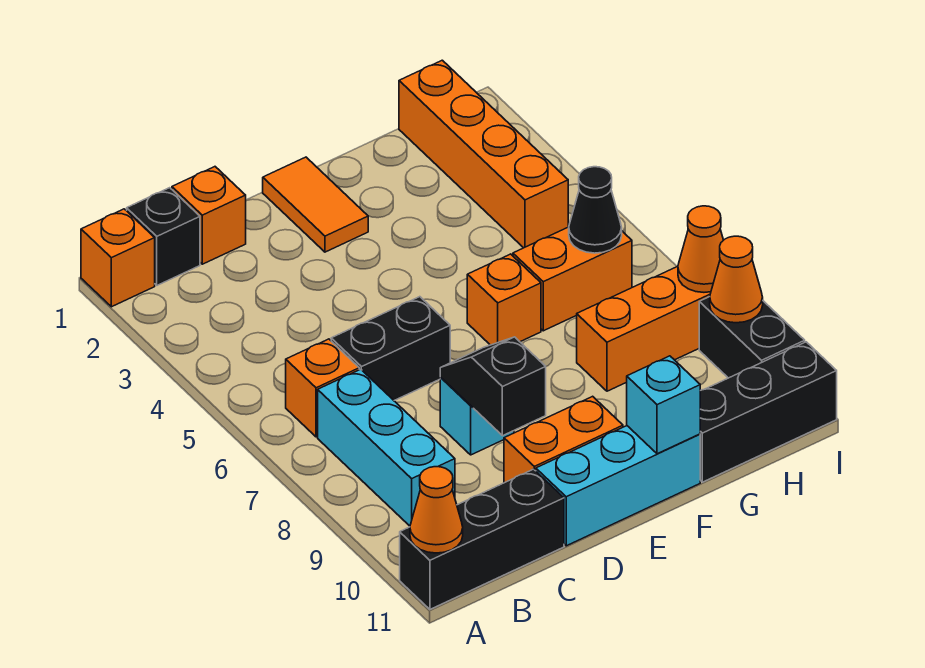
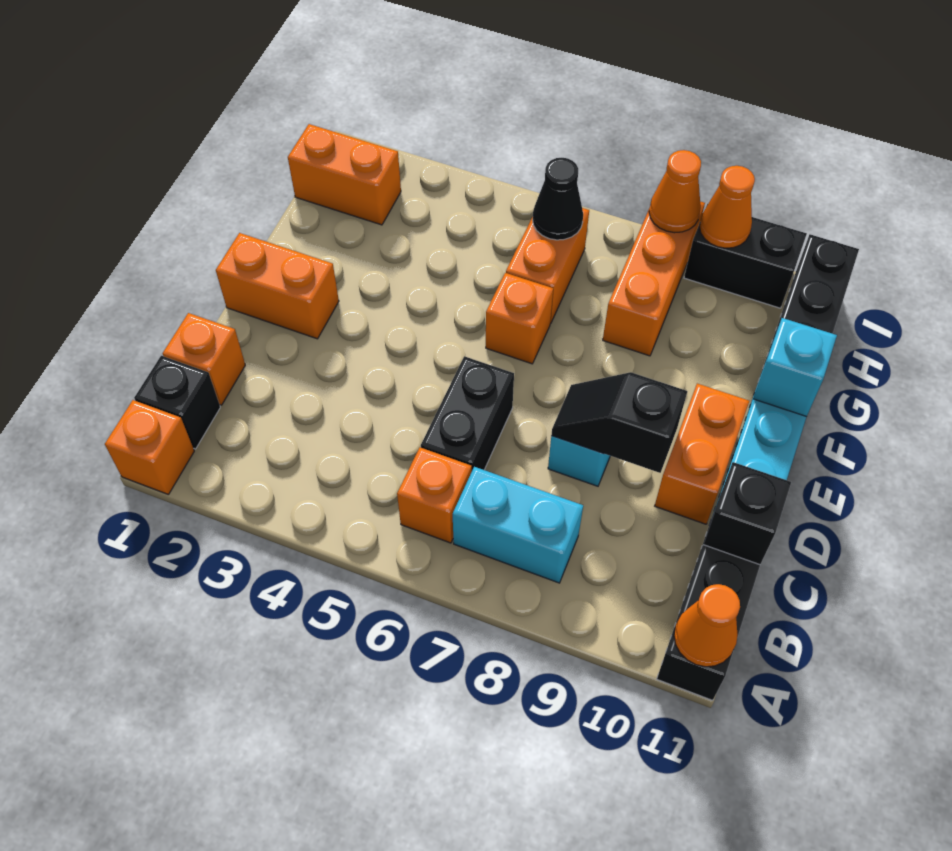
cyan brick B7:B9 level 1 -> cyan brick B7:B8 level 1
none -> black brick C11 level 2
orange tile E1:E2 level 1 -> orange brick E1:E2 level 1
orange brick H1:H4 level 1 -> orange brick H1:H2 level 1

